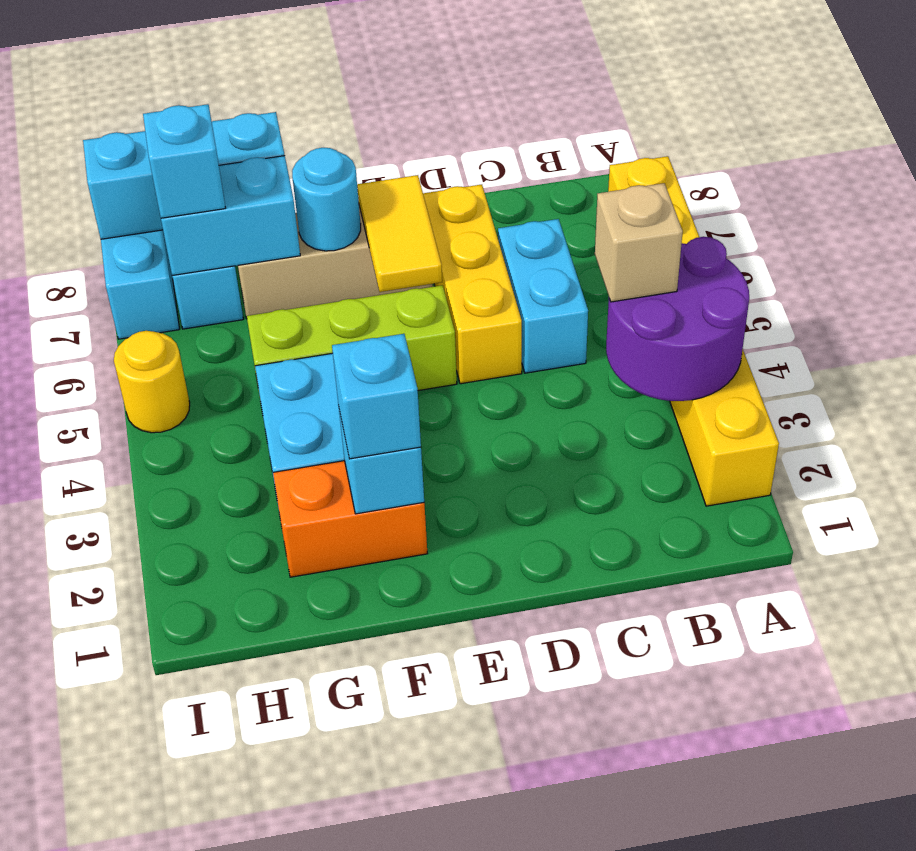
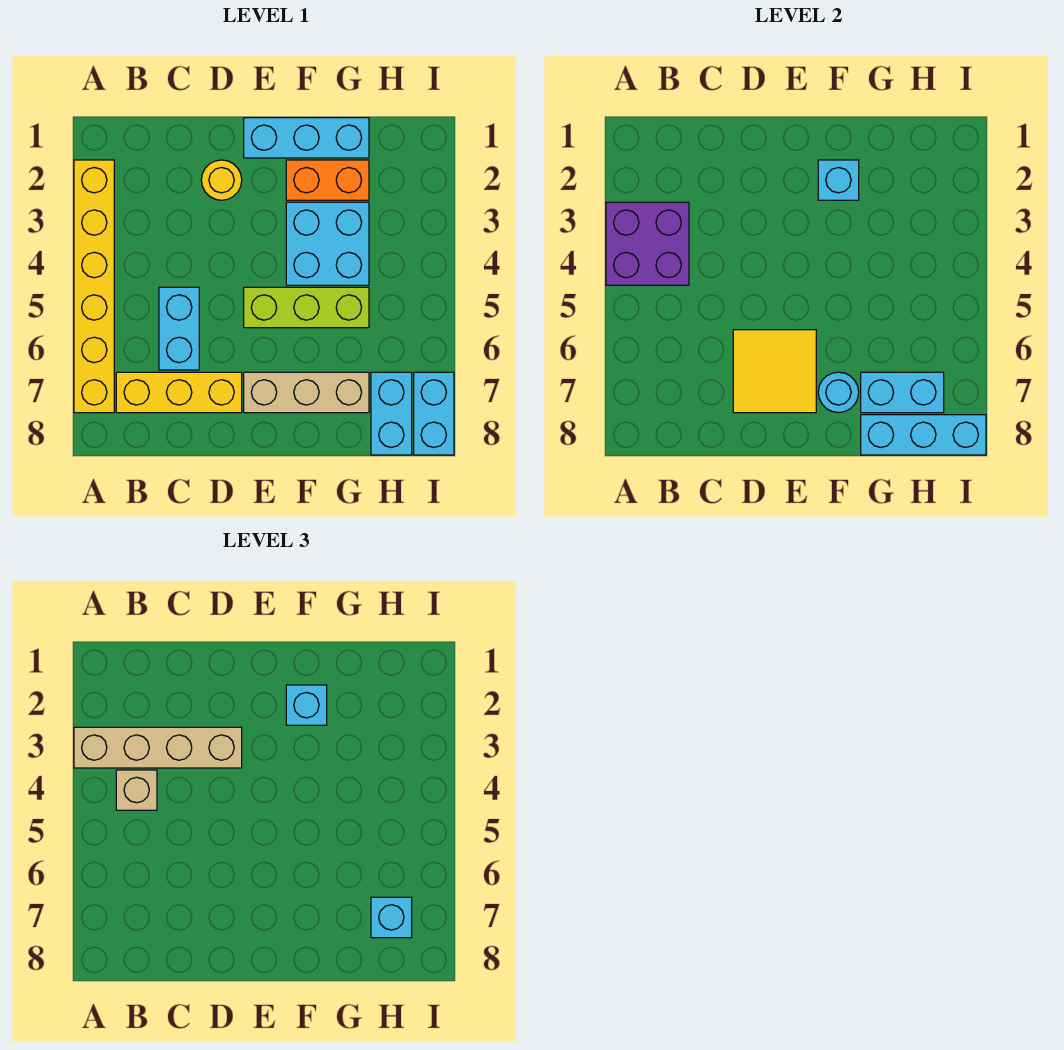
purple round brick A3:B4 level 2 -> purple brick A3:B4 level 2
none -> tan brick A3:D3 level 3
yellow brick D5:D7 level 1 -> yellow brick B7:D7 level 1
none -> cyan brick E1:G1 level 1
yellow tile E6:E7 level 2 -> yellow tile D6:E7 level 2
yellow round brick I5 level 1 -> yellow round brick D2 level 1

